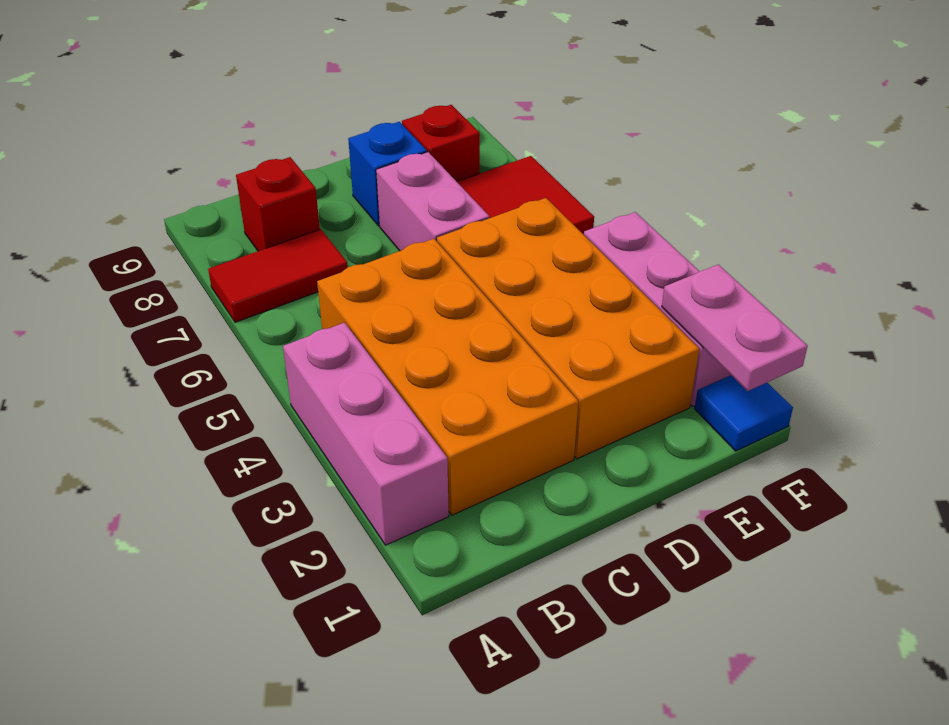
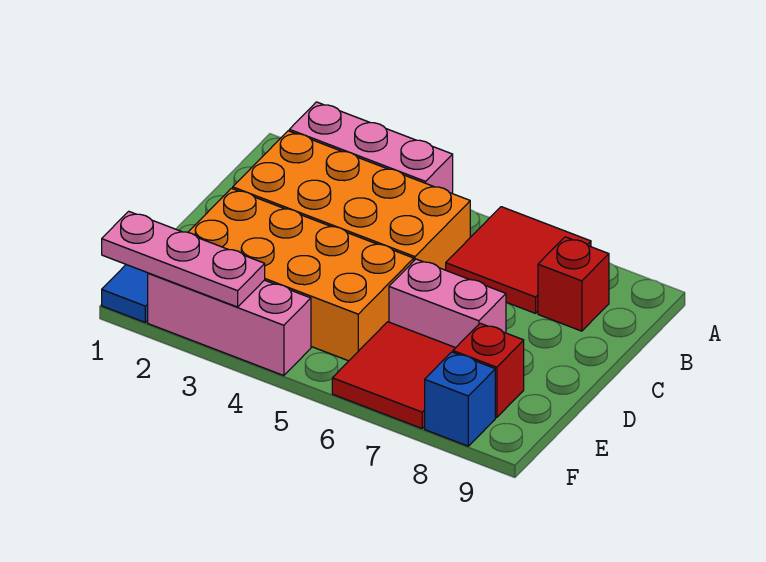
red tile A7:B7 level 1 -> red tile A6:B7 level 1
blue brick D8 level 1 -> blue brick F8 level 1
pink plate F1:F2 level 2 -> pink plate F1:F3 level 2

